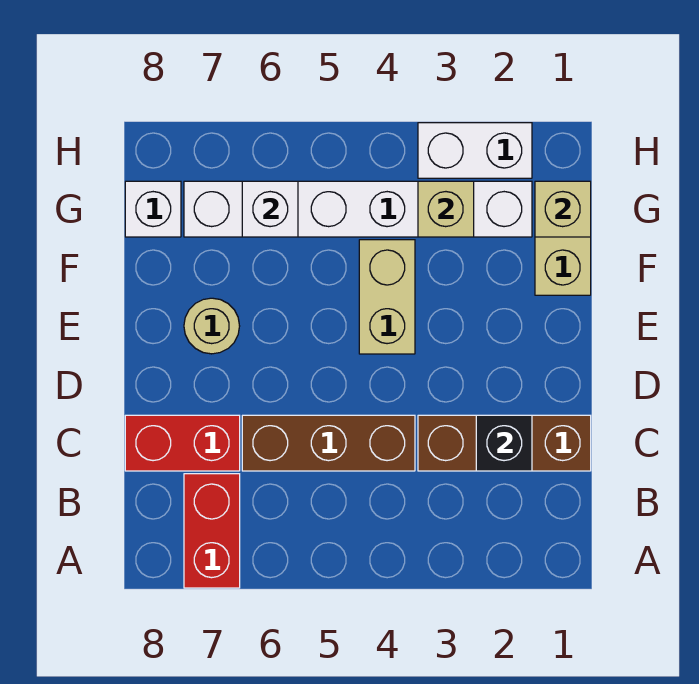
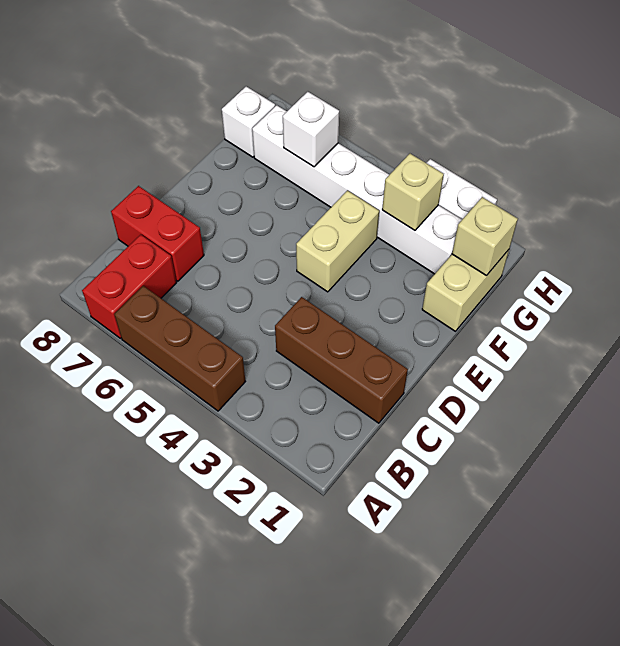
black brick C2 level 2 -> none
brown brick C4:C6 level 1 -> brown brick A4:A6 level 1
tan round brick E7 level 1 -> none

